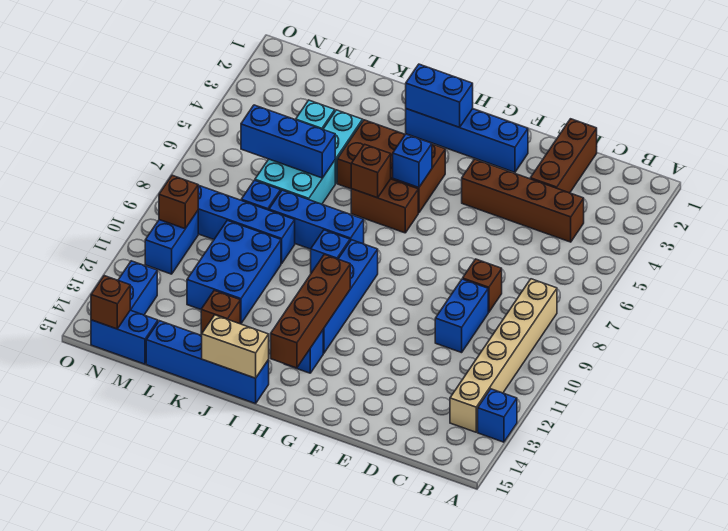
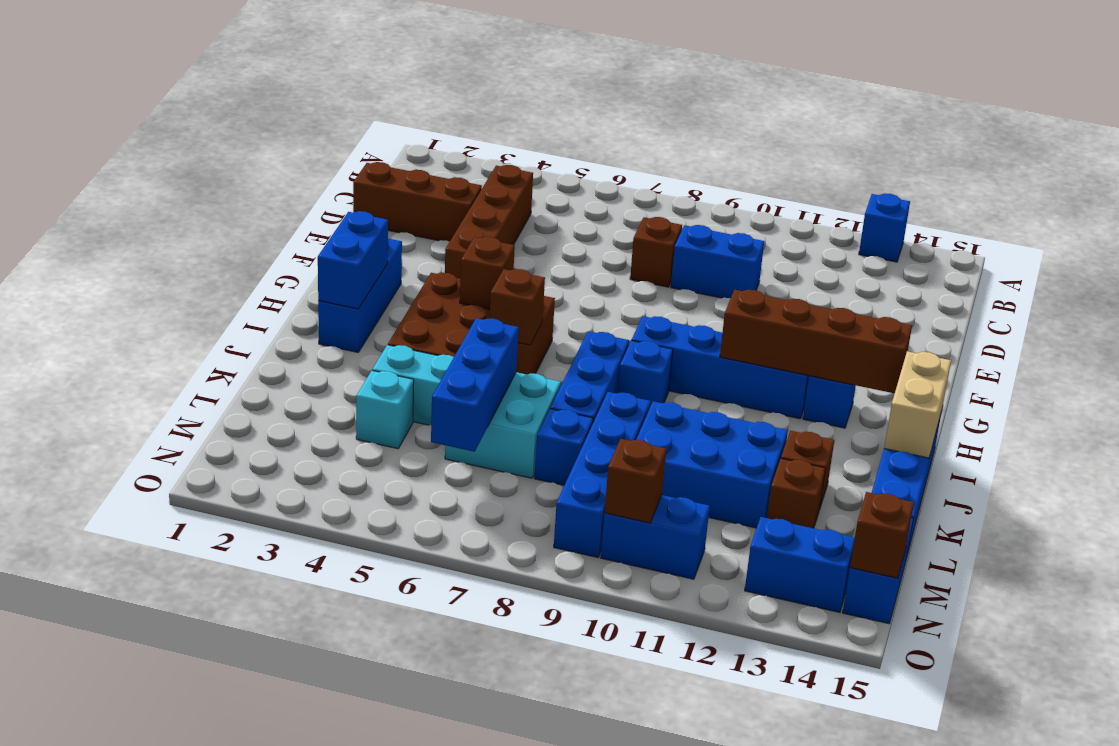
tan brick B8:B13 level 1 -> none
blue brick F2:I2 level 1 -> blue brick G2:I2 level 1
blue brick H5 level 2 -> brown brick H5 level 2
none -> brown brick L13 level 1

